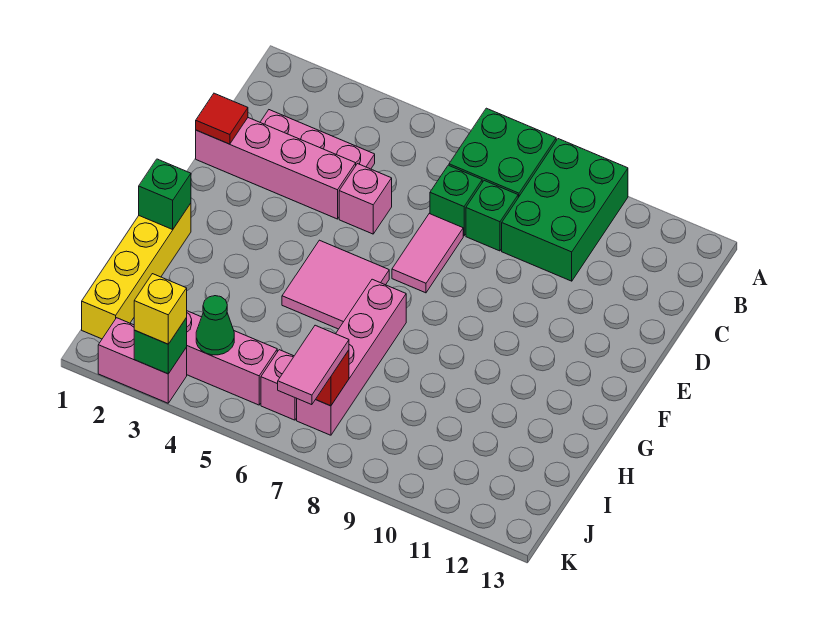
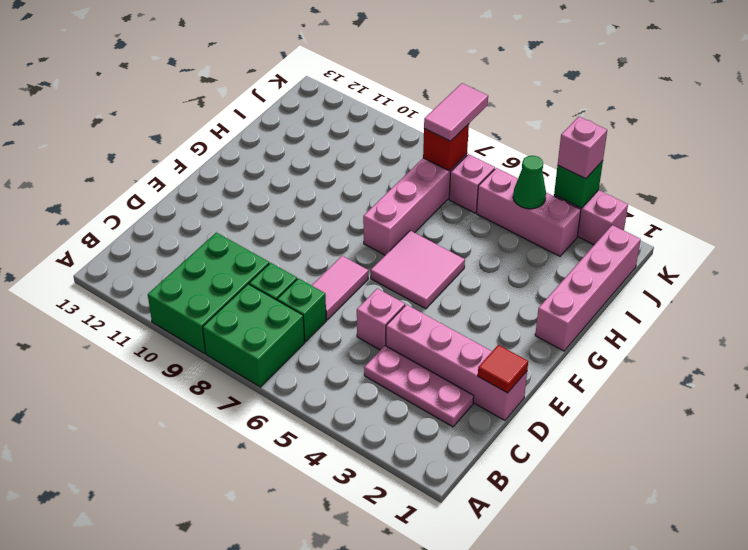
yellow brick G1:J1 level 1 -> pink brick G1:J1 level 1
green brick G1 level 2 -> none
yellow brick K3 level 3 -> pink brick K3 level 3

